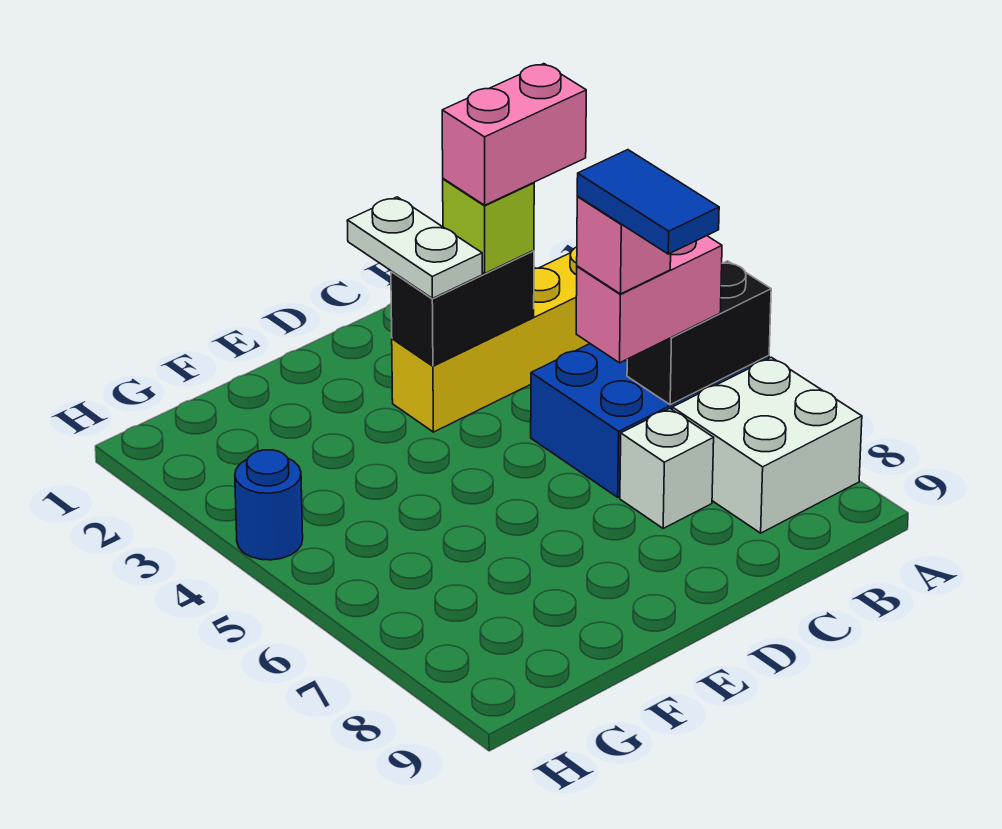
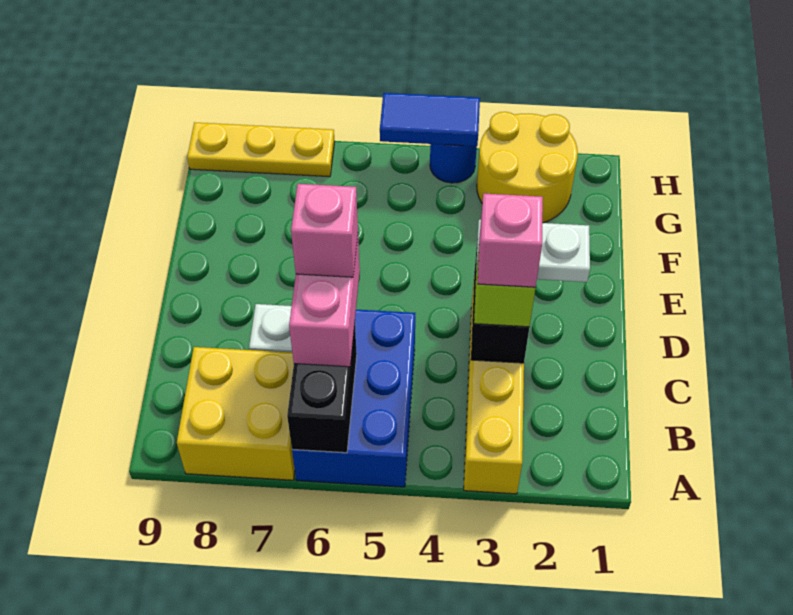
white brick A7:B8 level 1 -> yellow brick A7:B8 level 1
pink brick B3:C3 level 4 -> pink brick C3 level 4
blue tile C6:C7 level 5 -> blue tile H4:H5 level 2
none -> yellow round brick G2:H3 level 1
none -> yellow plate H7:H9 level 1

